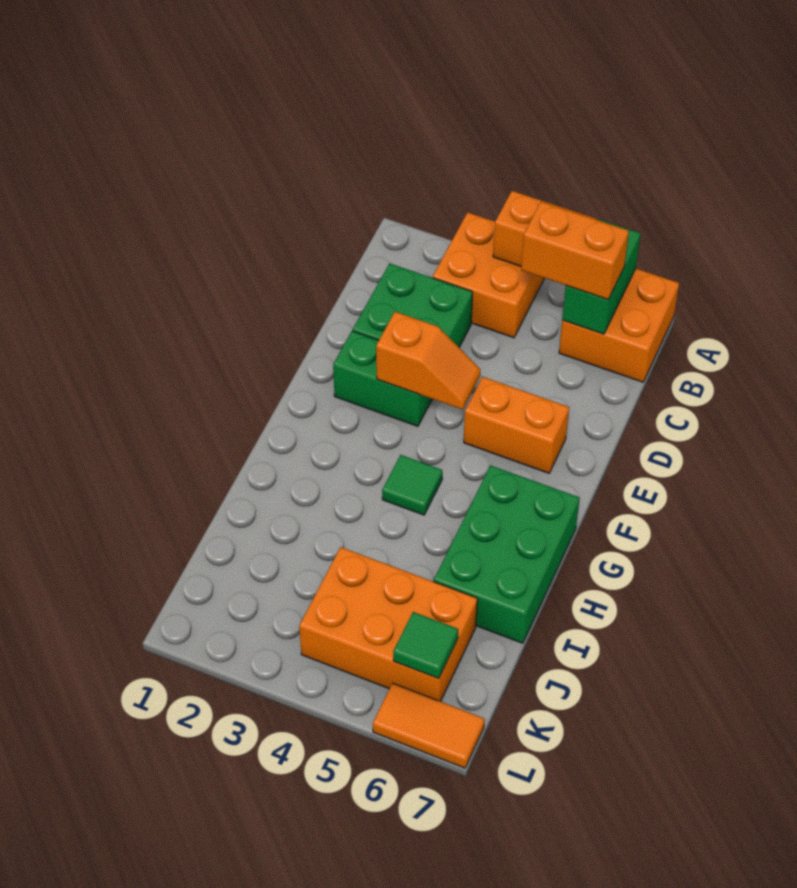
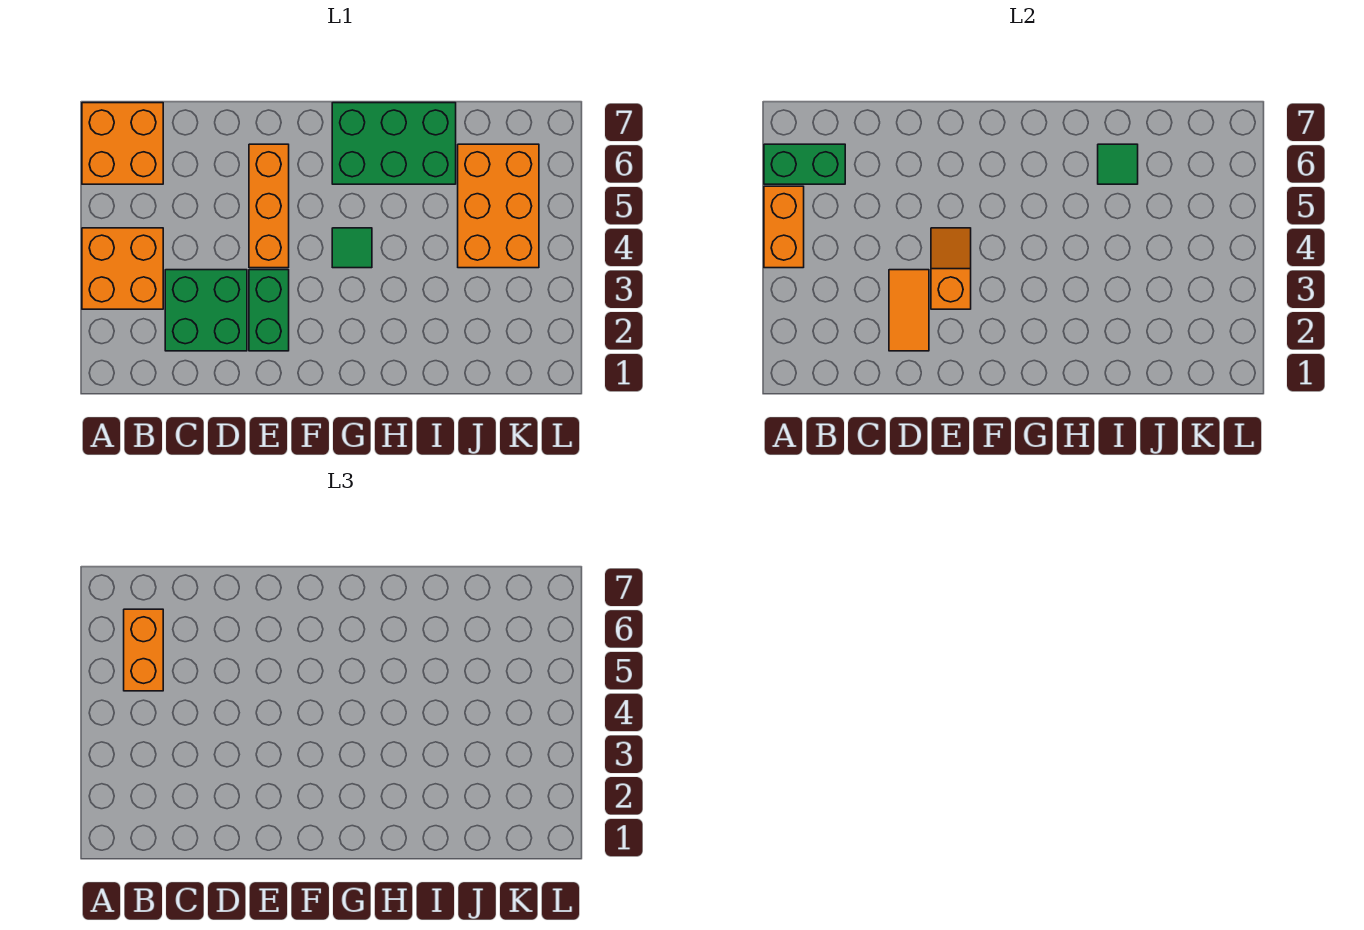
orange brick E5:E6 level 1 -> orange brick E4:E6 level 1
green tile K6 level 2 -> green tile I6 level 2
orange tile L6:L7 level 1 -> orange tile D2:D3 level 2

